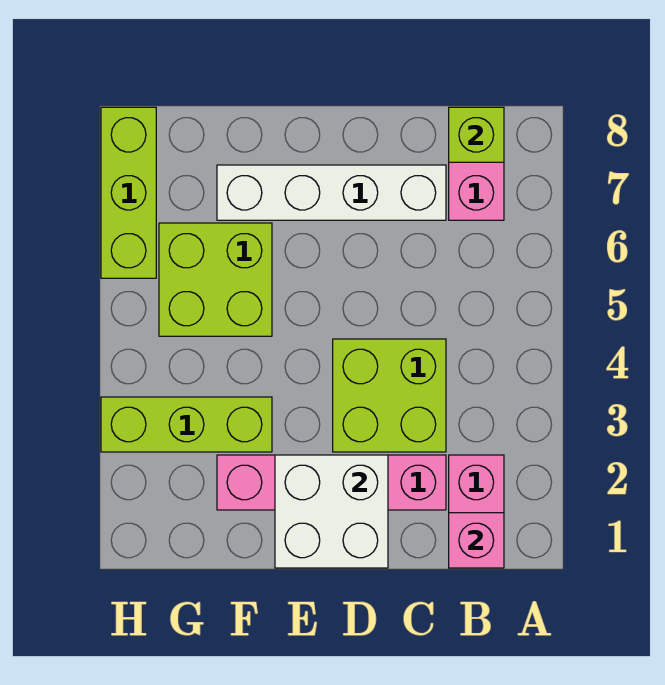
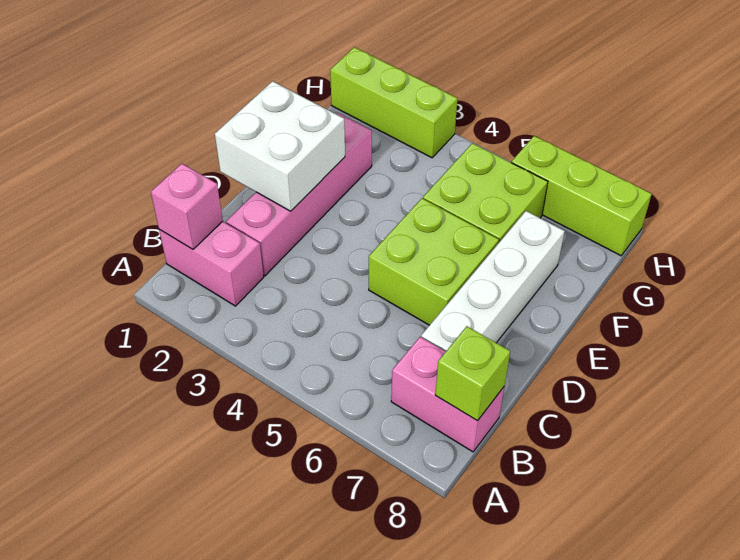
lime brick C3:D4 level 1 -> lime brick D5:E6 level 1
lime brick F3:H3 level 1 -> lime brick H1:H3 level 1

